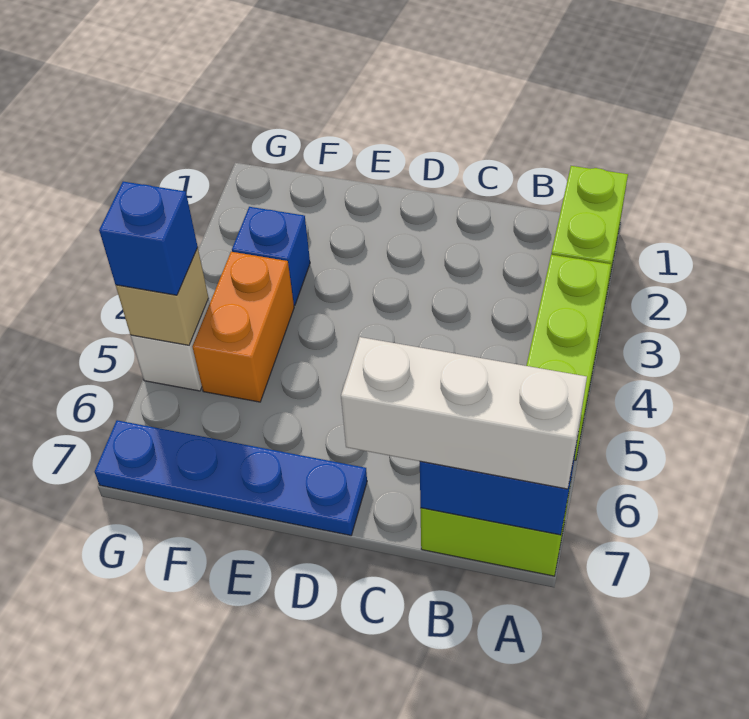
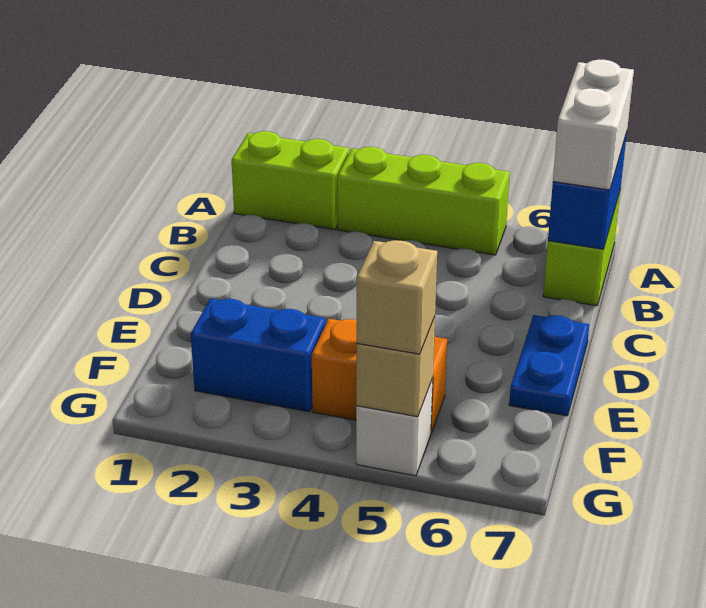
white brick A7:C7 level 3 -> white brick A7:B7 level 3
blue plate D7:G7 level 1 -> blue plate D7:E7 level 1
blue brick F3 level 1 -> blue brick F2:F3 level 1
blue brick G5 level 3 -> tan brick G5 level 3

